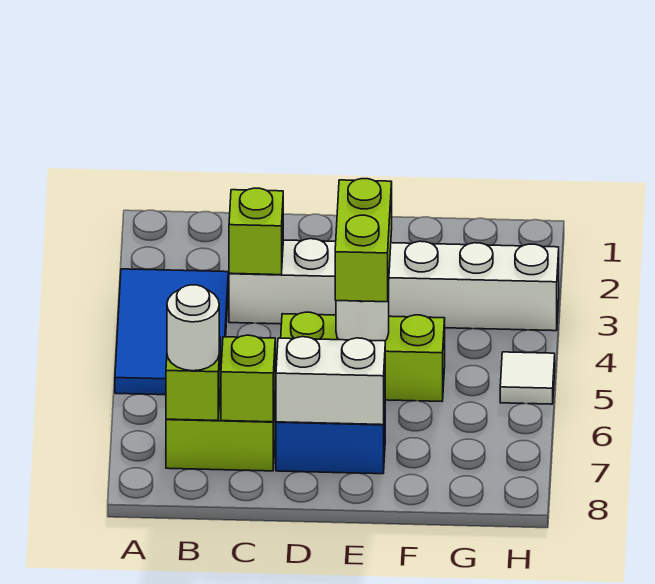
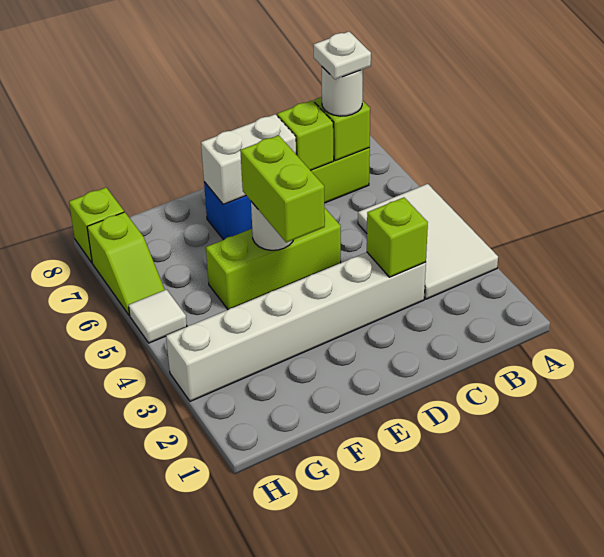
blue tile A3:B5 level 1 -> white tile A3:B5 level 1
none -> white plate B7 level 4
none -> lime slope H6:H7 level 1 top 7
none -> lime brick H8 level 1

